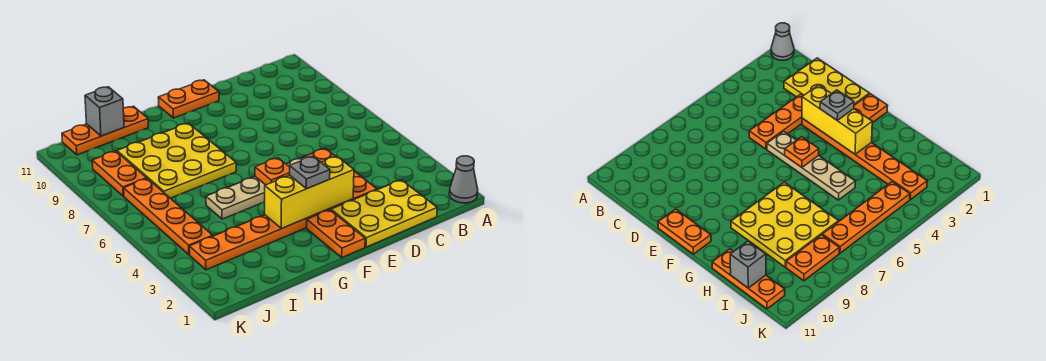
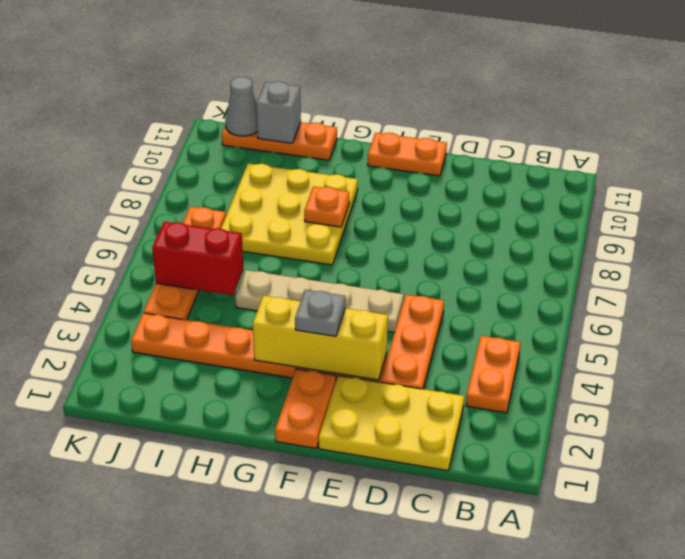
grey cone A1 level 1 -> grey cone J11 level 2
orange plate F5 level 2 -> orange plate G8 level 2
none -> red brick I5:J5 level 2
orange plate J8:J9 level 1 -> orange plate B3:B4 level 1

